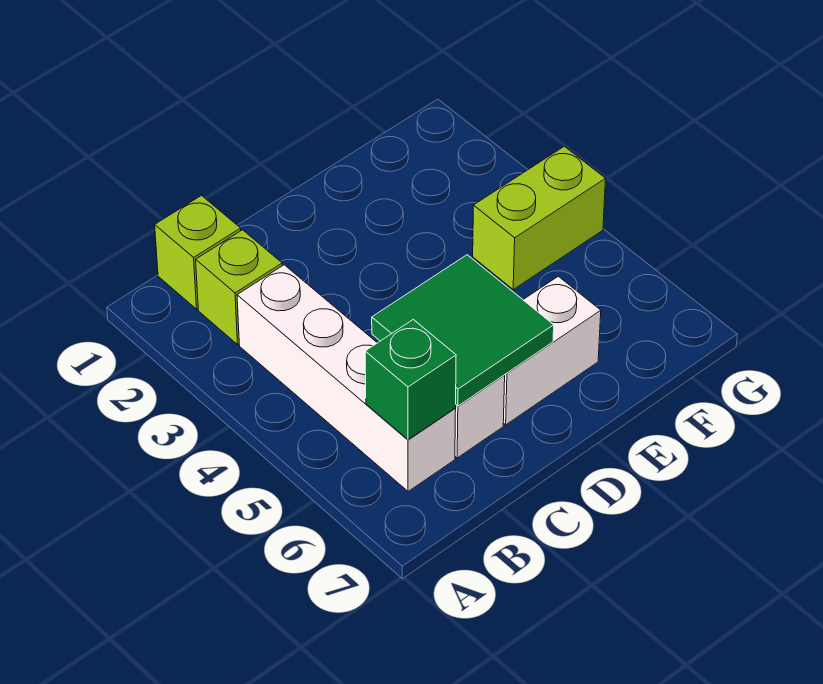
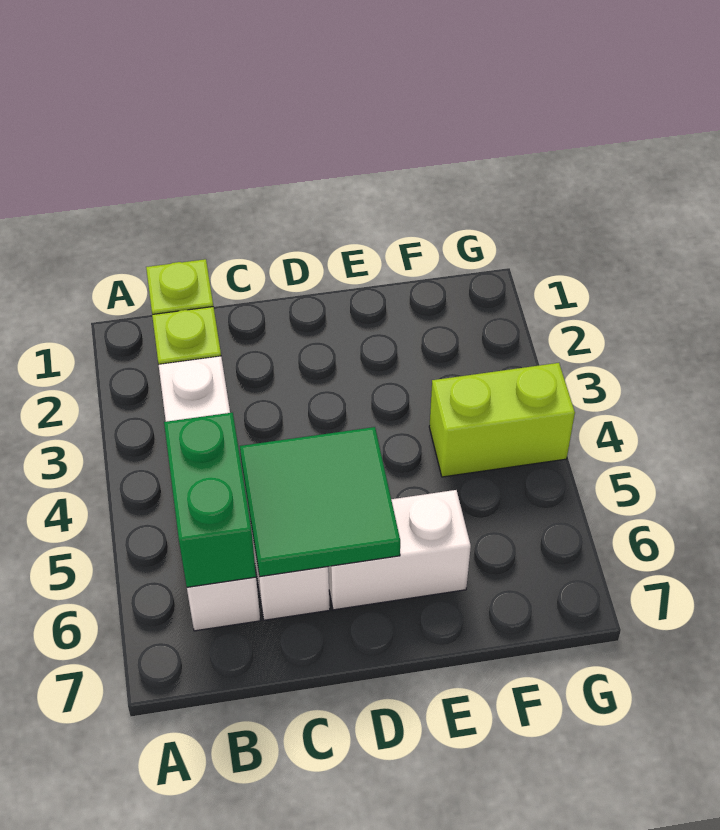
green brick B6 level 2 -> green brick B5:B6 level 2

